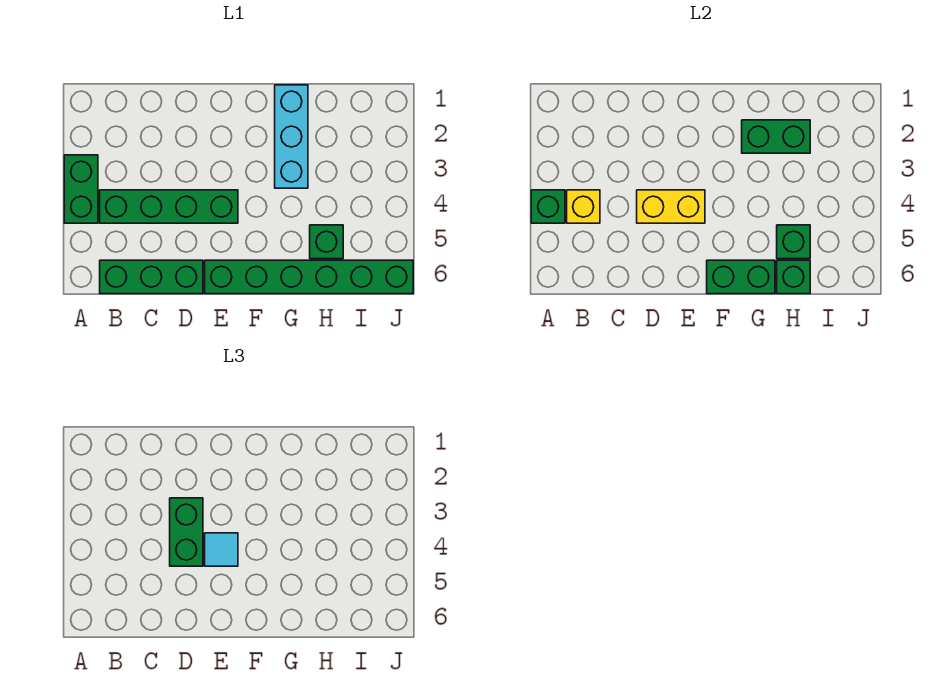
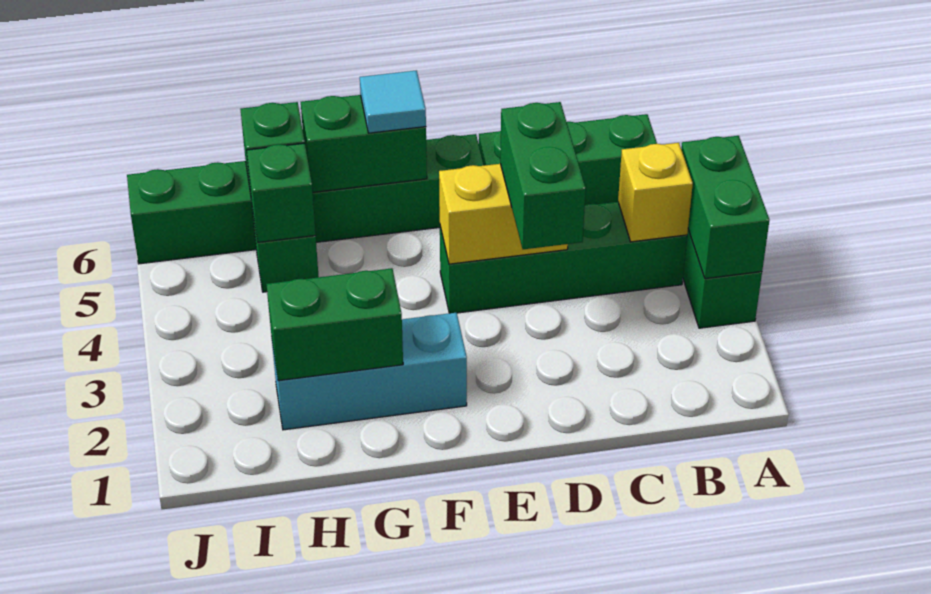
green brick A4 level 2 -> green brick A3:A4 level 2
cyan tile E4 level 3 -> cyan tile F6 level 3
cyan brick G1:G3 level 1 -> cyan brick F2:H2 level 1

